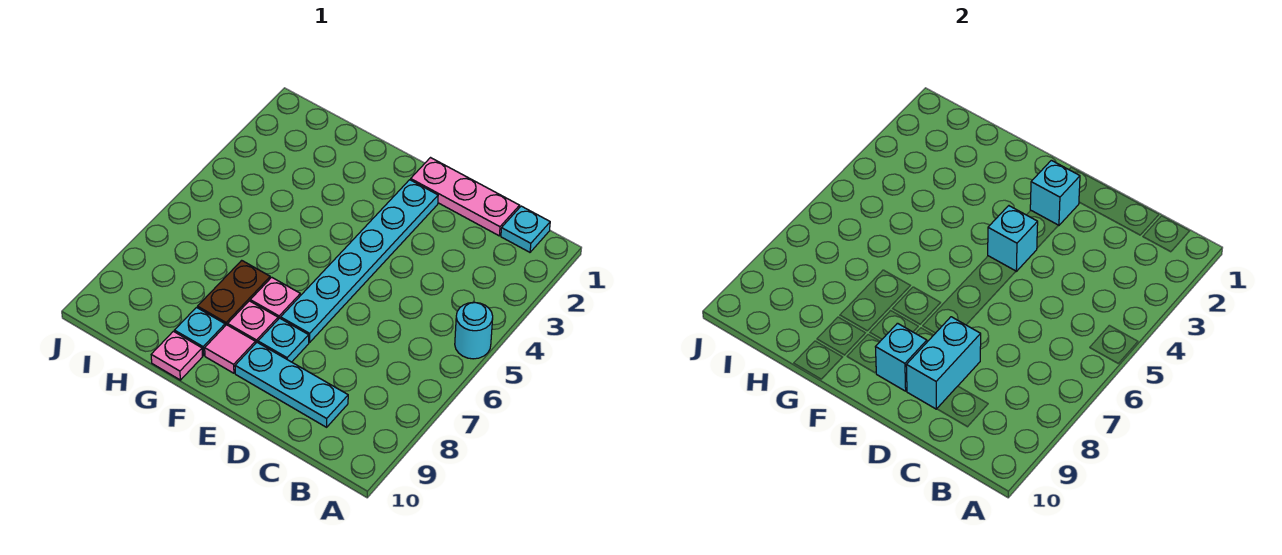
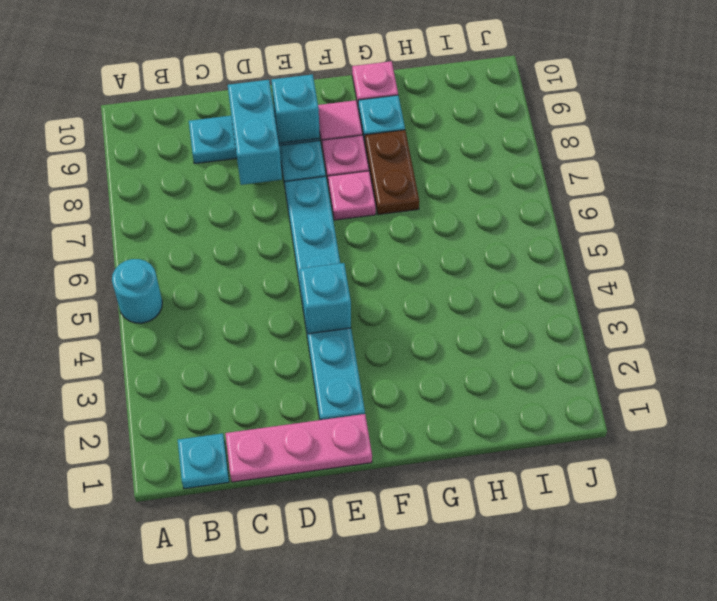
cyan brick E2 level 2 -> none

